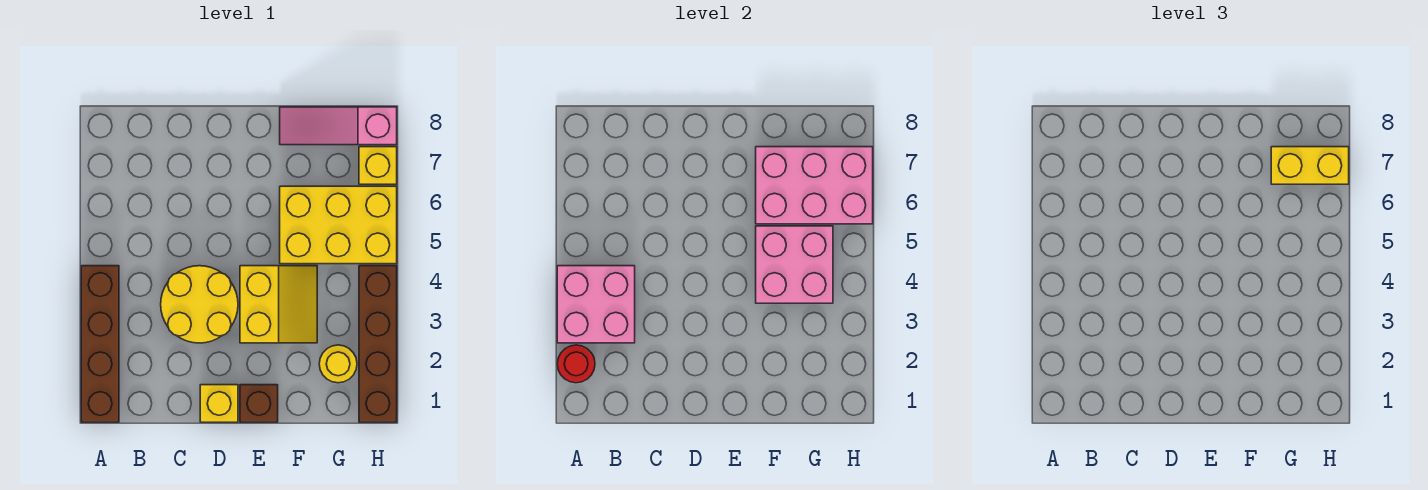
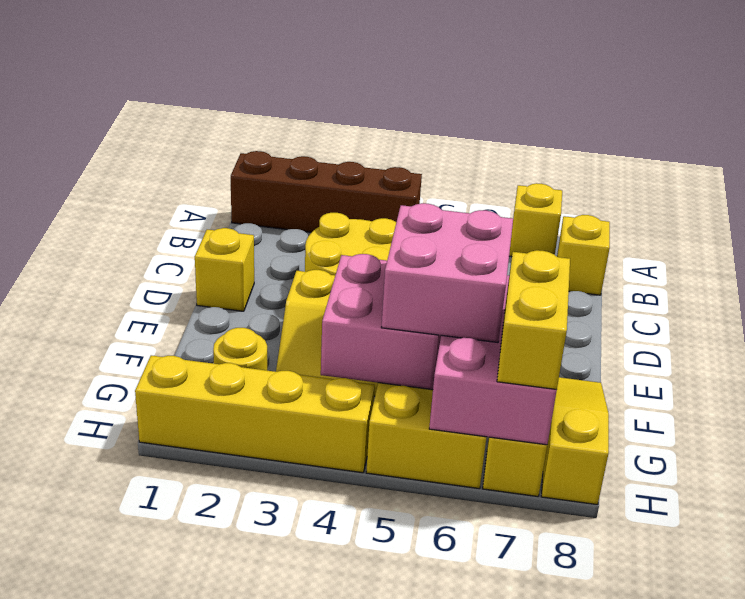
red round brick A2 level 2 -> none
pink brick A3:B4 level 2 -> pink brick F5:G6 level 3
none -> yellow brick A7 level 1
none -> yellow brick B8 level 1
brown brick E1 level 1 -> none
pink slope F8:H8 level 1 top H -> yellow slope F8:H8 level 1 top H
brown brick H1:H4 level 1 -> yellow brick H1:H4 level 1

